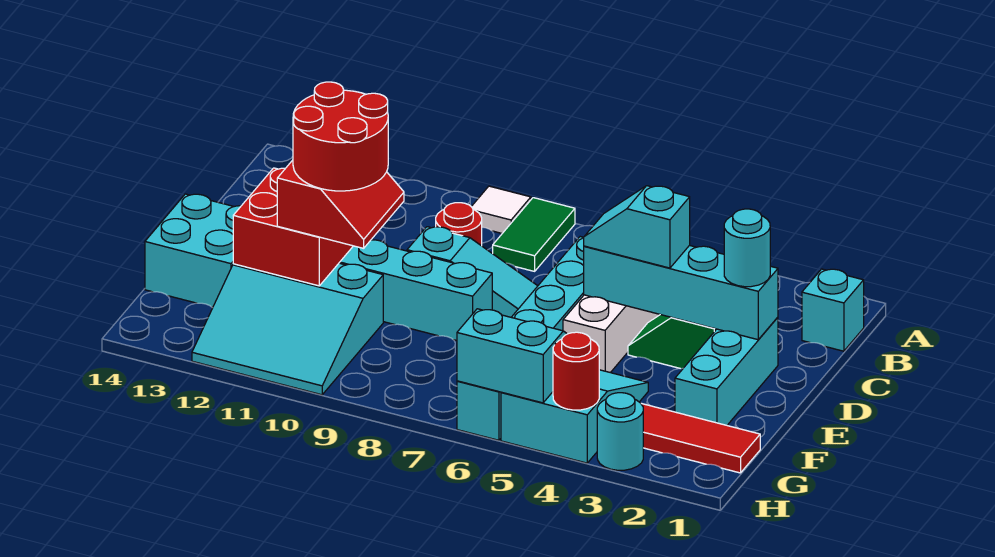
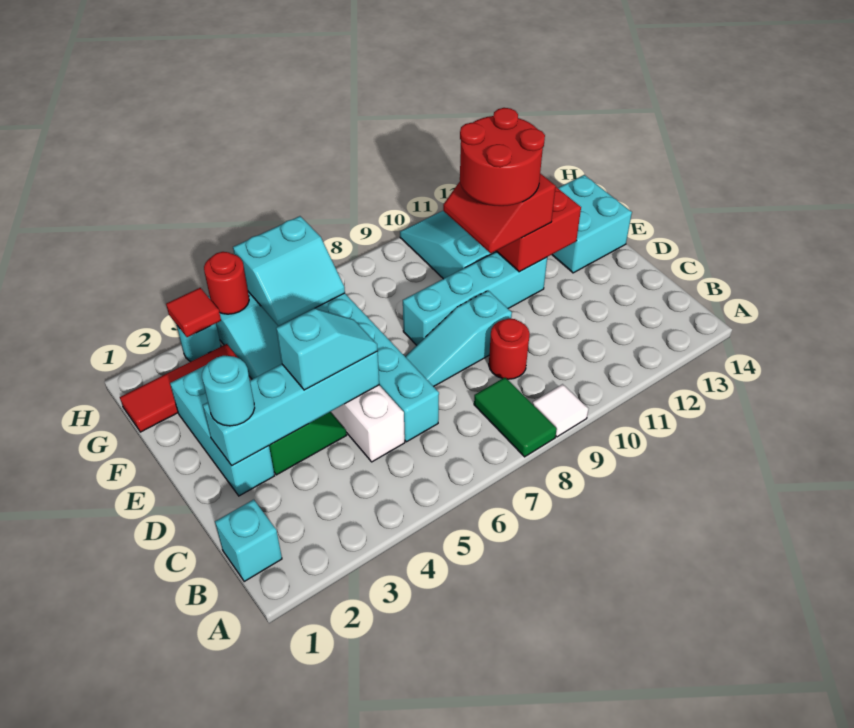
none -> red tile H3 level 2

